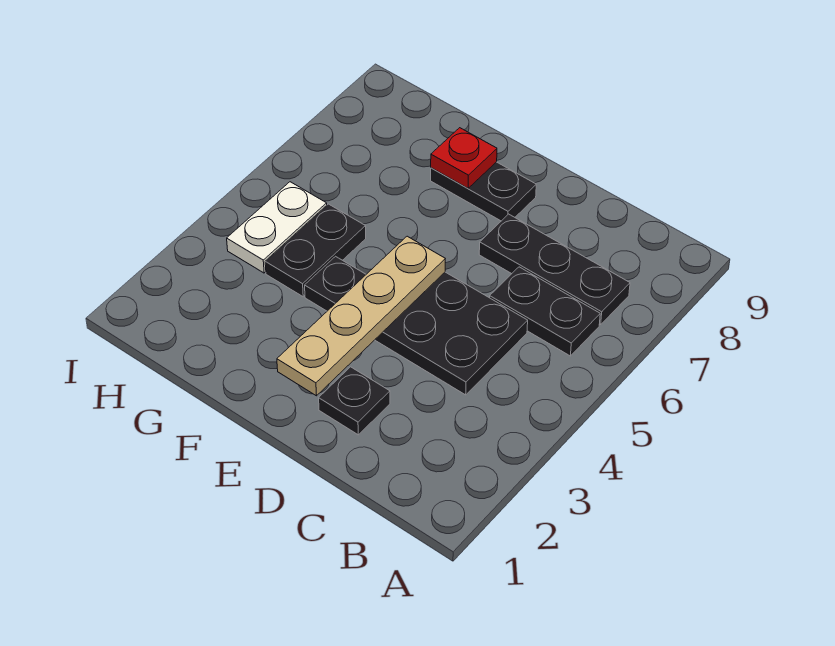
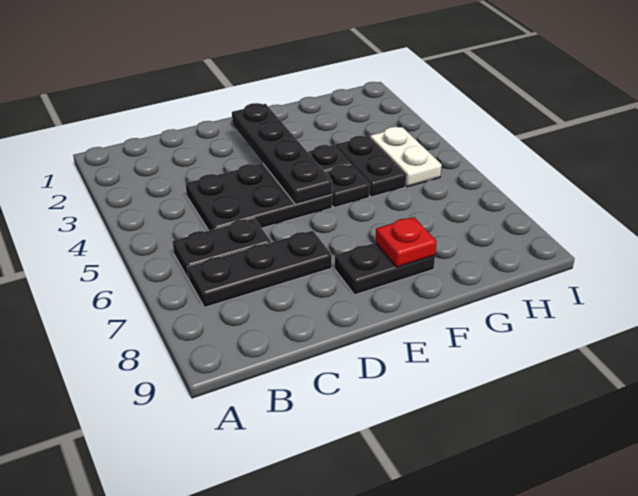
black plate D2 level 1 -> black plate F5 level 1
tan plate E2:E5 level 2 -> black plate E2:E5 level 2

